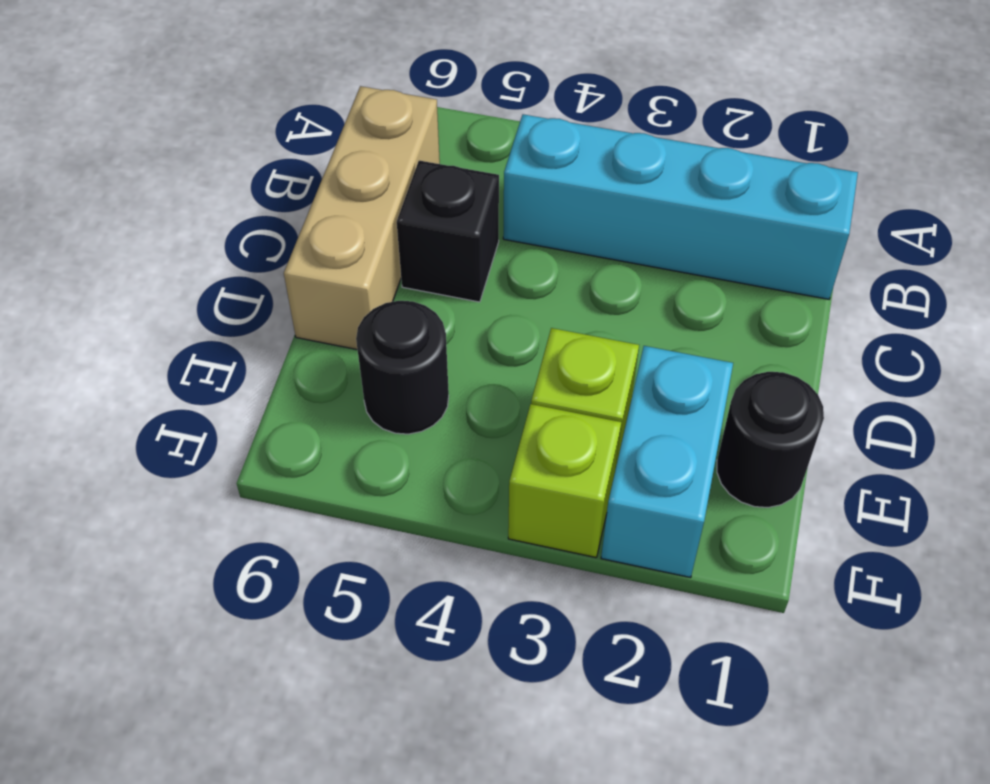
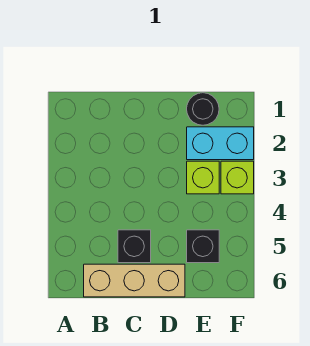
cyan brick B1:B4 level 1 -> none
black round brick E5 level 1 -> black brick E5 level 1

